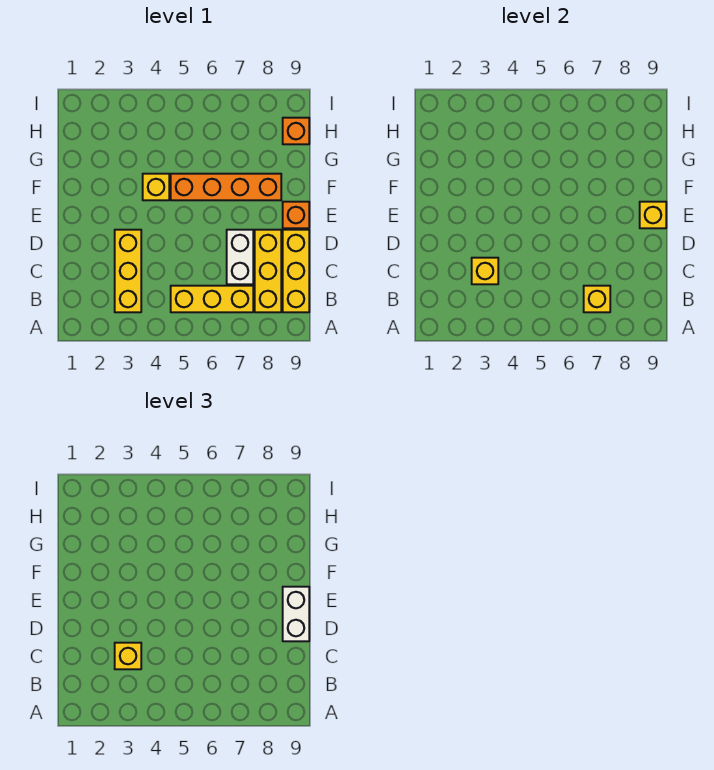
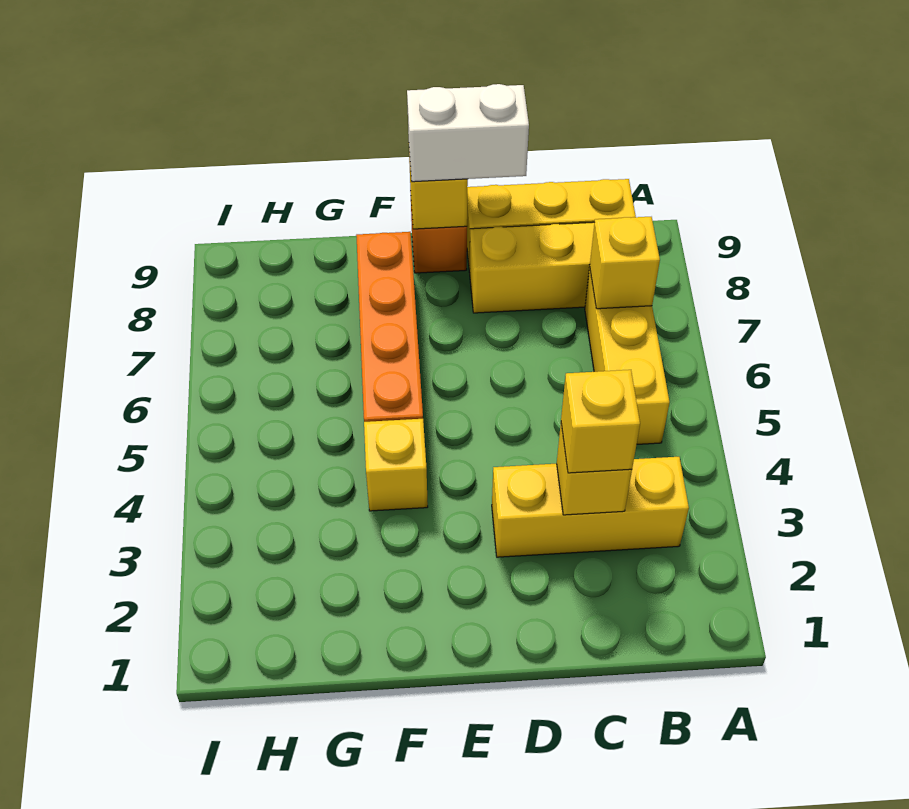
white brick C7:D7 level 1 -> none
orange brick H9 level 1 -> none

